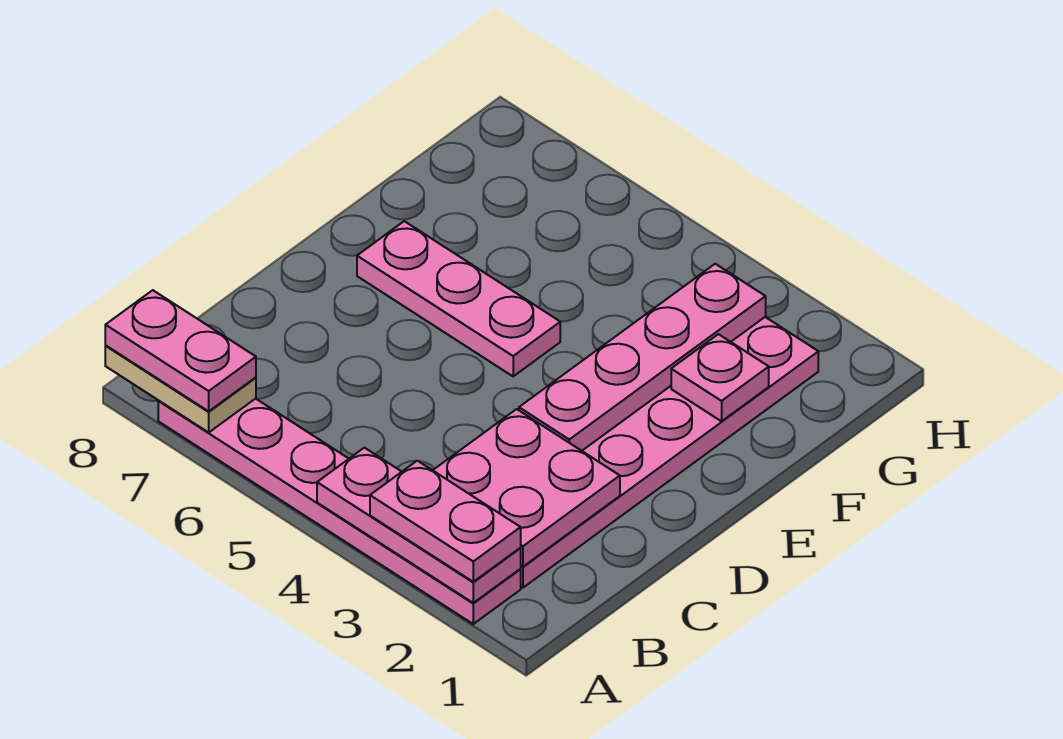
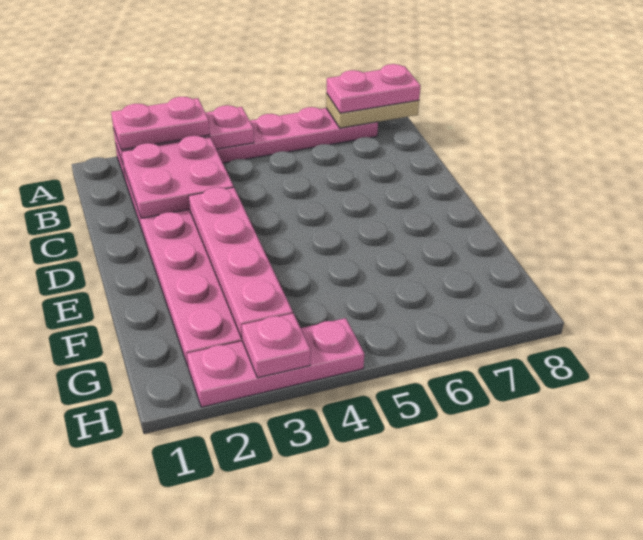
pink plate E5:E7 level 1 -> pink plate H2:H4 level 1
pink plate F2 level 2 -> pink plate H3 level 2

